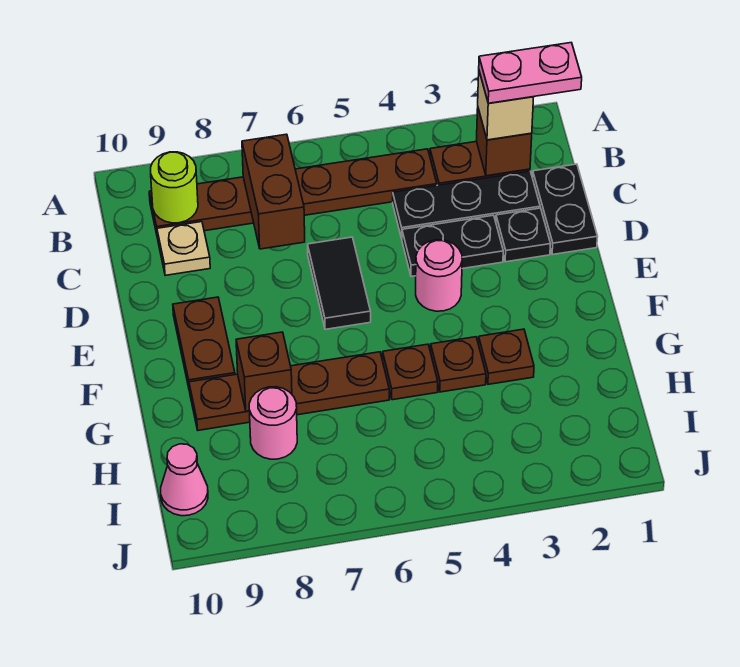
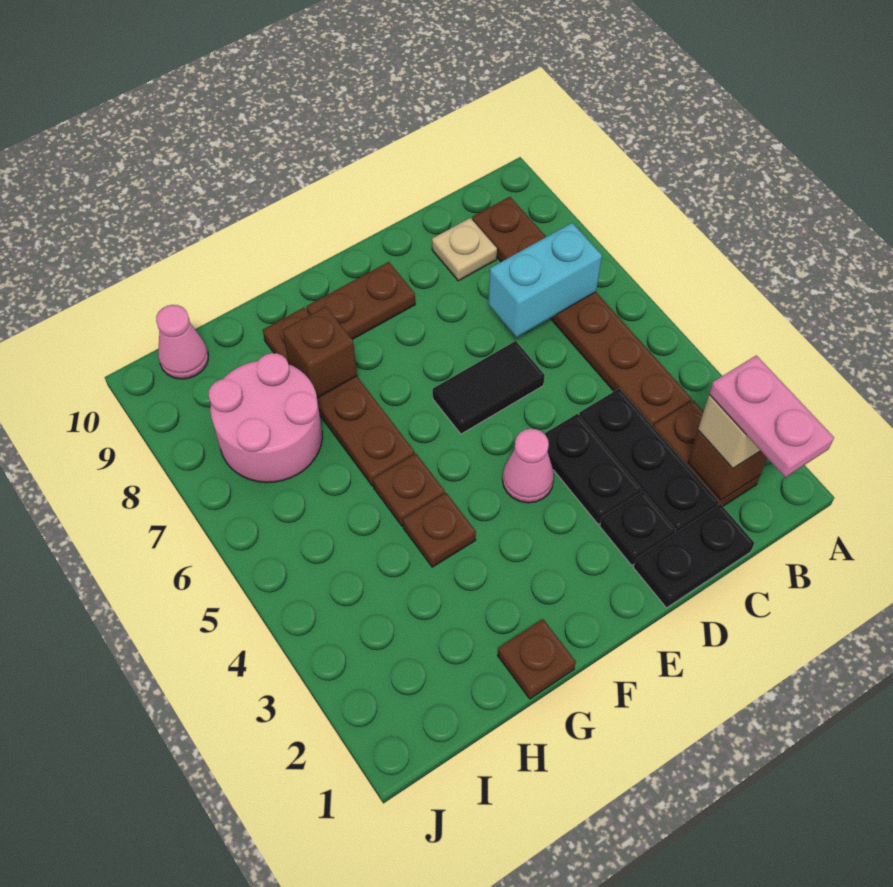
brown brick B7:C7 level 2 -> cyan brick B7:C7 level 2
lime round brick B9 level 2 -> none
pink round brick E4 level 1 -> pink cone E4 level 1
brown plate G3 level 1 -> brown plate G1 level 1
pink round brick H8 level 1 -> pink round brick H7:I8 level 1

